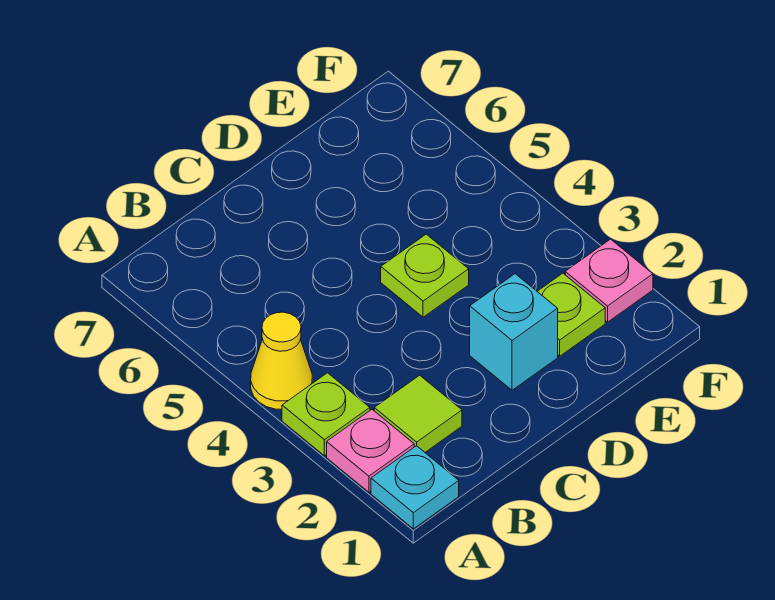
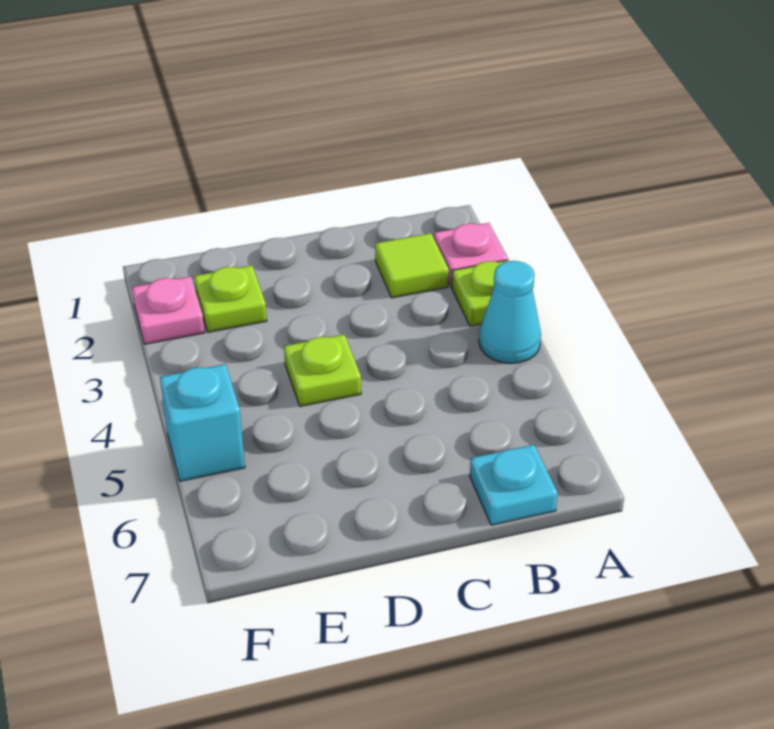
cyan plate A1 level 1 -> cyan plate B7 level 1
yellow cone A4 level 1 -> cyan cone A4 level 1
cyan brick D2 level 1 -> cyan brick F5 level 1

